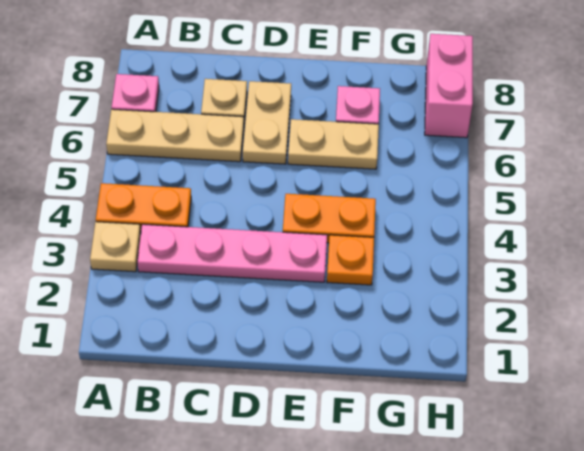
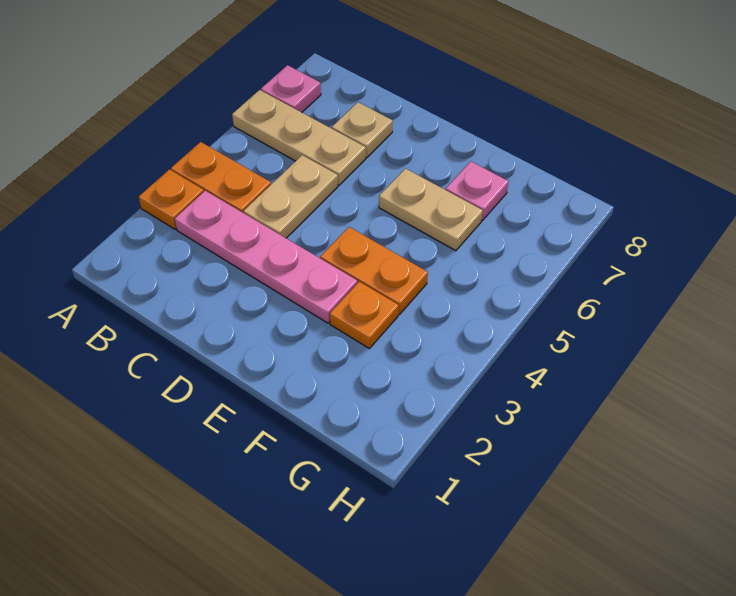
tan plate A3 level 1 -> orange plate A3 level 1
tan plate D6:D7 level 1 -> tan plate C4:C5 level 1
pink brick H7:H8 level 1 -> none

